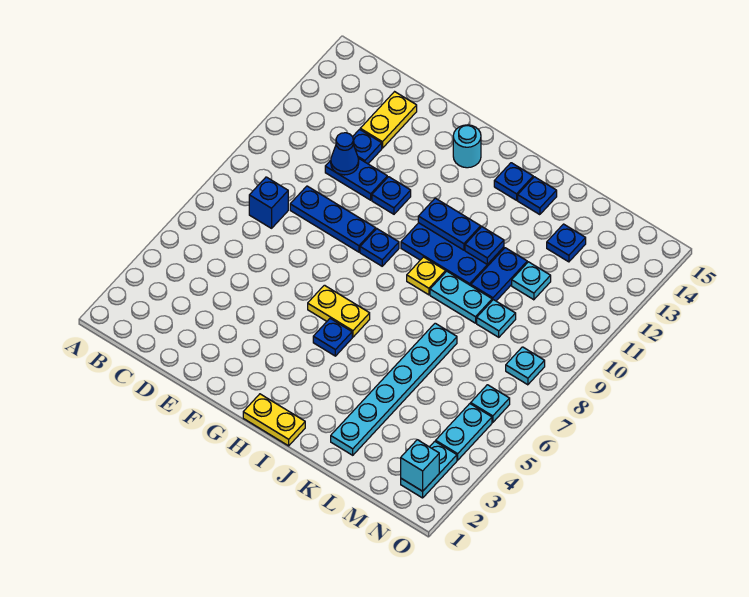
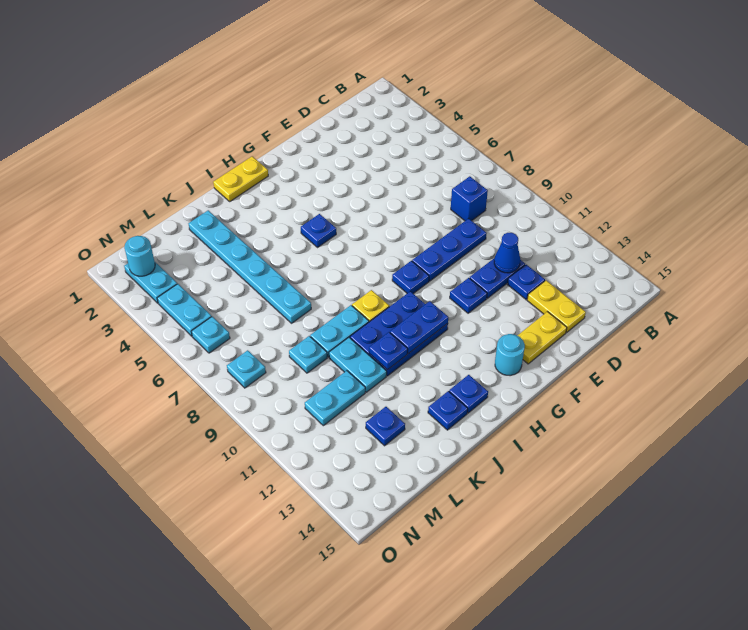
yellow plate G6:H6 level 1 -> yellow plate E14:F14 level 1
blue plate K10:K11 level 1 -> cyan plate K10:K11 level 1
cyan plate L11 level 1 -> cyan plate L11:M11 level 1
cyan brick N2 level 2 -> cyan round brick N2 level 2

